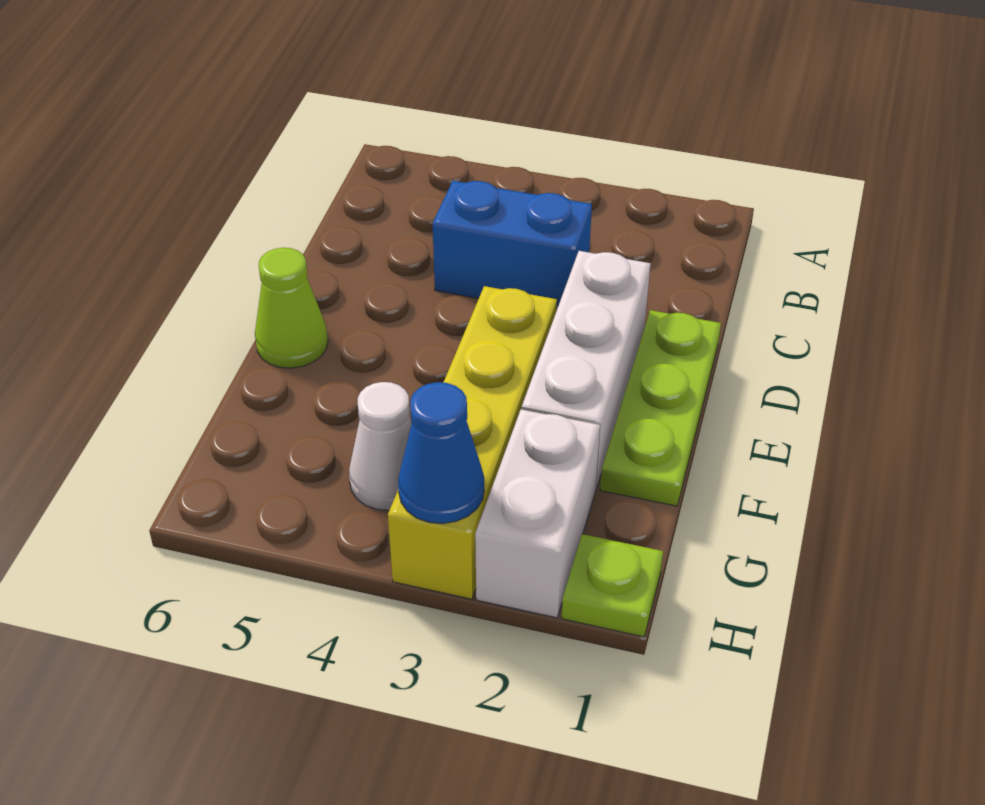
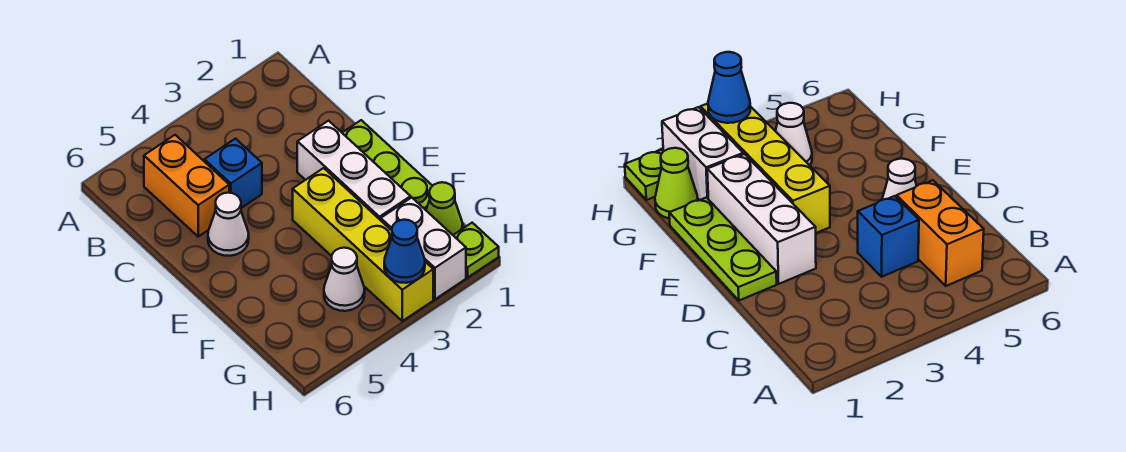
none -> orange brick B5:C5 level 1
blue brick C3:C4 level 1 -> blue brick C4 level 1
none -> white cone D5 level 1
lime cone E6 level 1 -> lime cone G1 level 1

